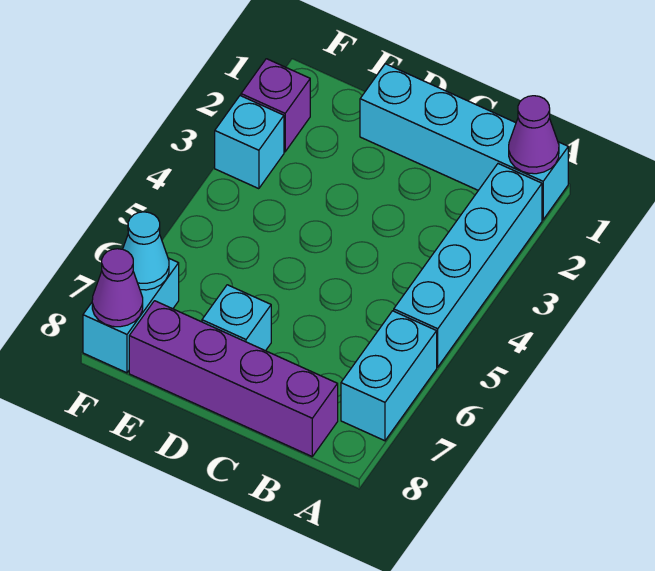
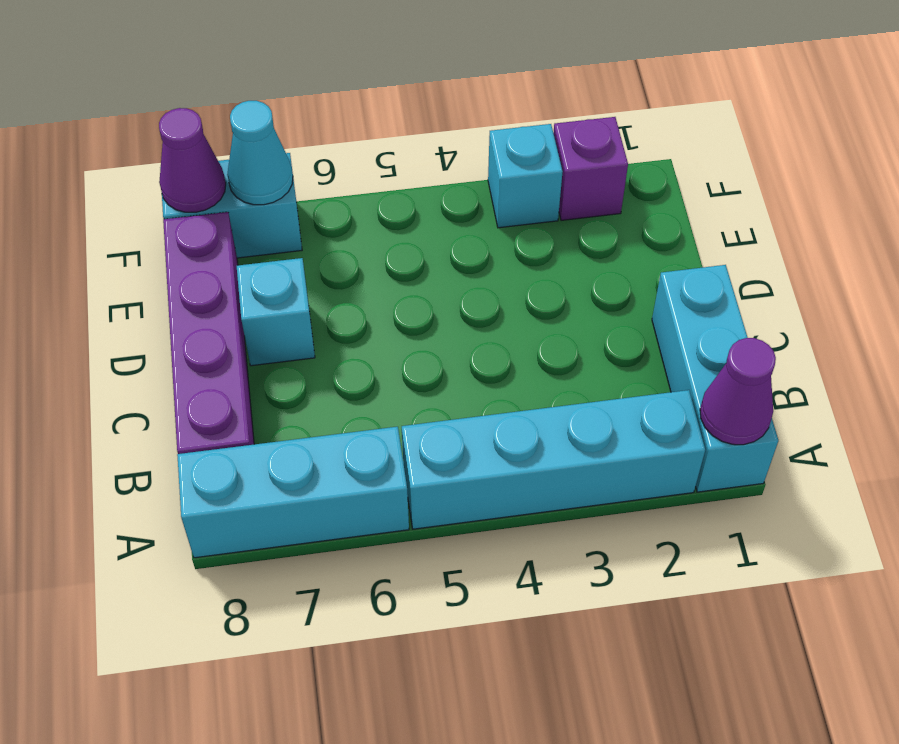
cyan brick A1:D1 level 1 -> cyan brick A1:C1 level 1
cyan brick A6:A7 level 1 -> cyan brick A6:A8 level 1

